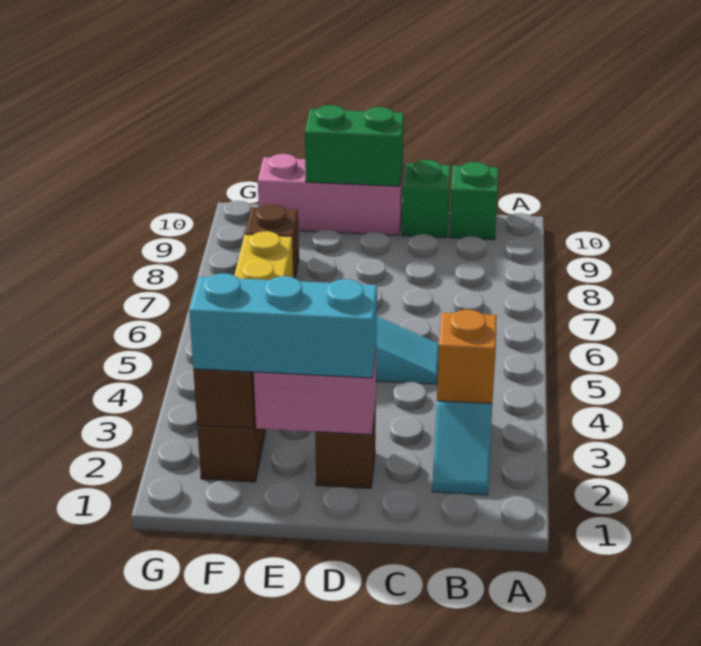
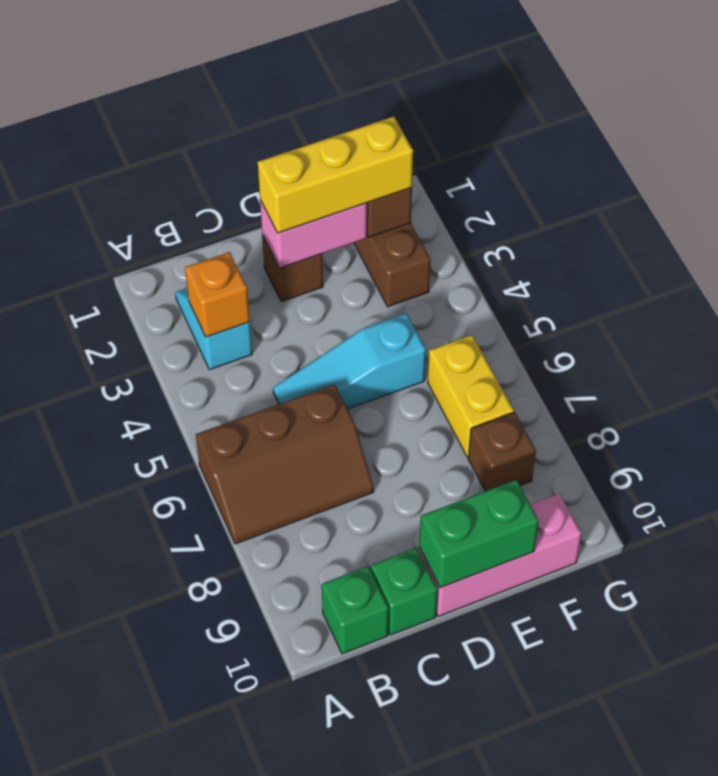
none -> brown slope A6:C7 level 1 top 6
cyan brick D2:F2 level 3 -> yellow brick D2:F2 level 3

